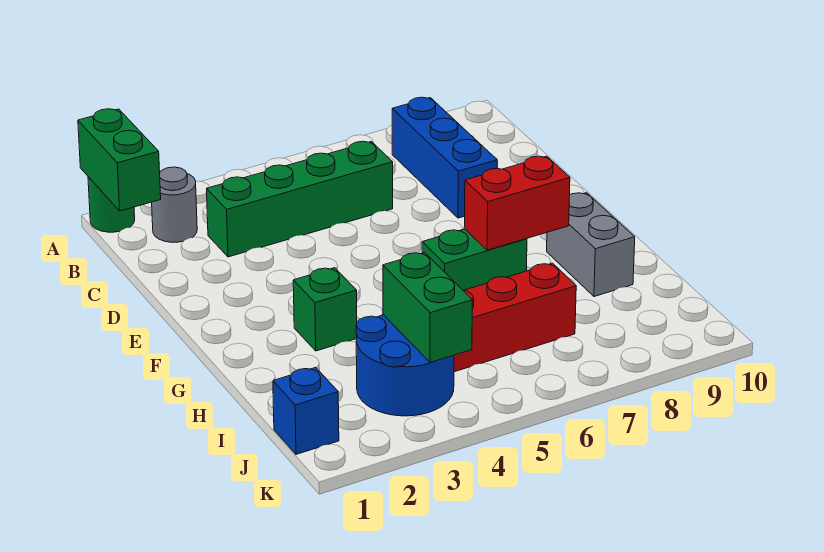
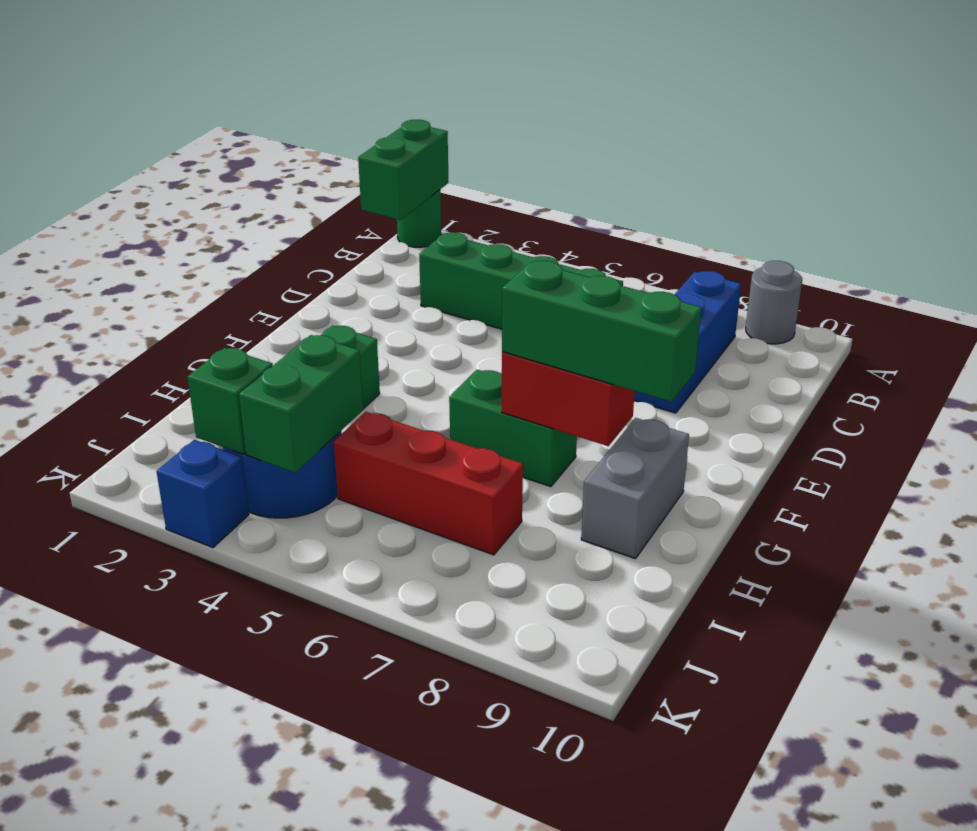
grey round brick B2 level 1 -> grey round brick A9 level 1
none -> green brick G7:G9 level 3
blue brick J1 level 1 -> blue brick K3 level 1
none -> green brick J3 level 2

